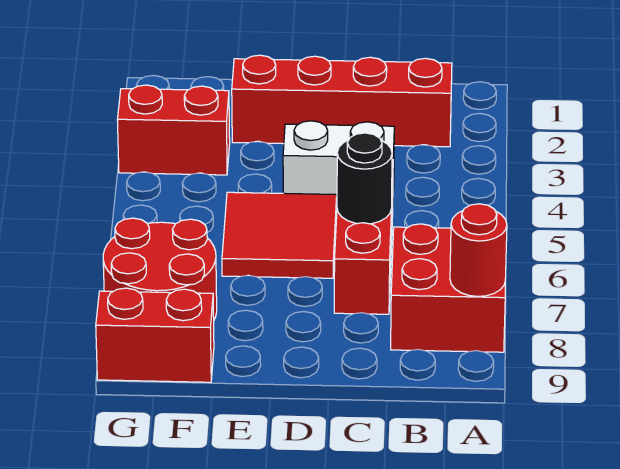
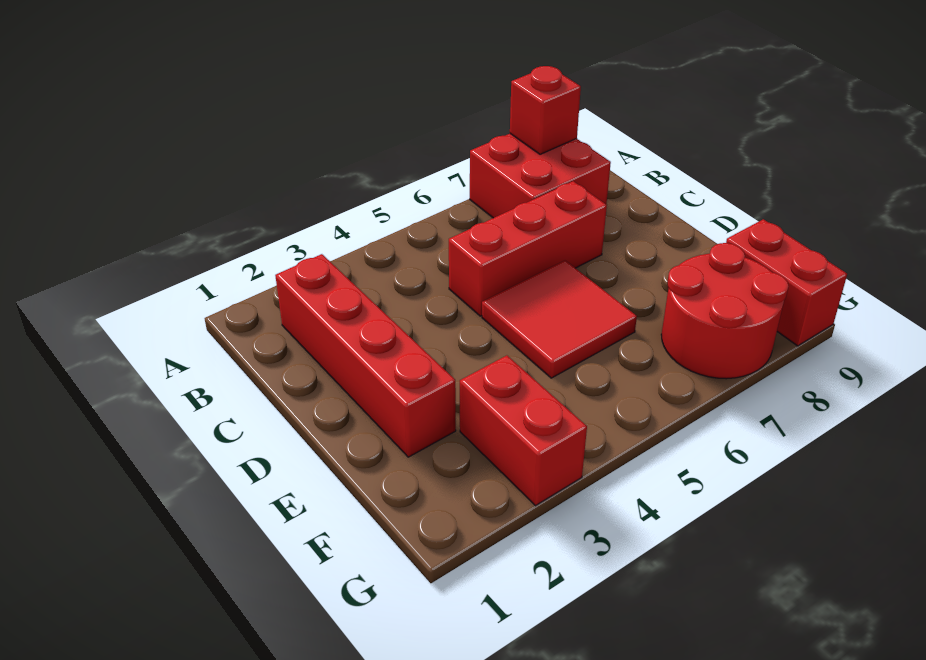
red round brick A8 level 2 -> red brick A8 level 2
white brick C4:D4 level 1 -> none
black round brick C6 level 2 -> none

